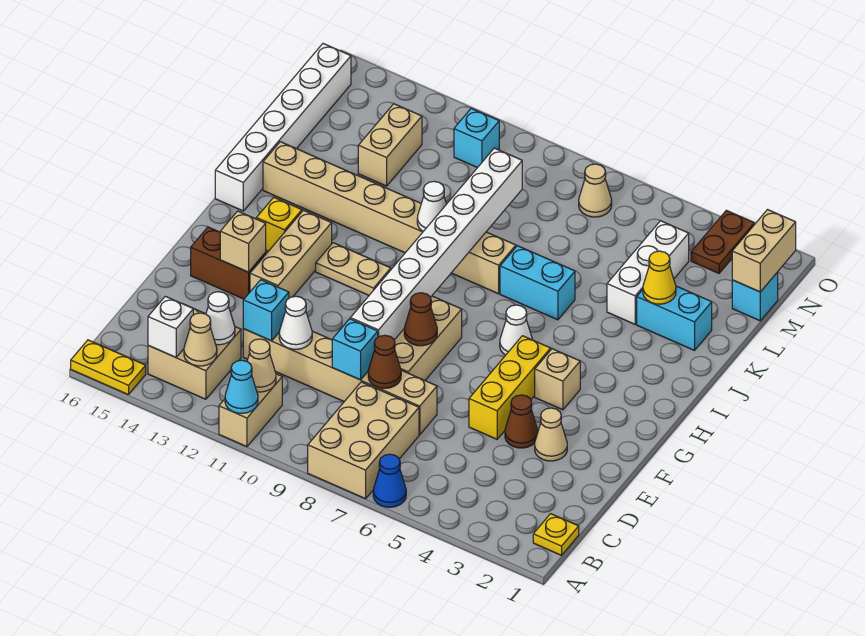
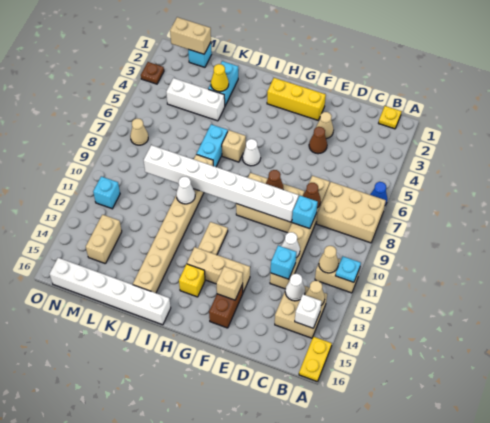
cyan cone A11 level 2 -> cyan plate A11 level 2
yellow brick E5:G5 level 1 -> yellow brick F2:H2 level 1
tan brick G4 level 1 -> tan brick I6 level 1
tan brick L13:M13 level 1 -> tan brick M13:M14 level 1
brown plate N3:O3 level 1 -> brown plate O3 level 1

